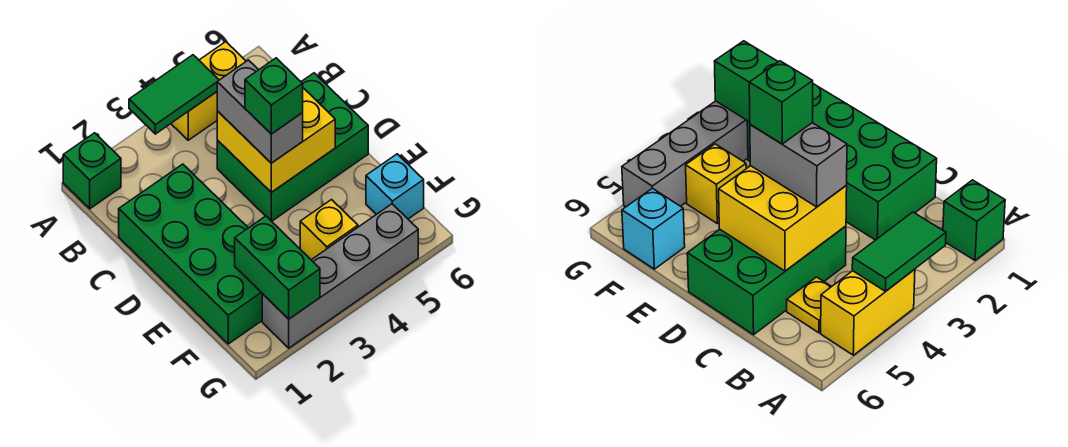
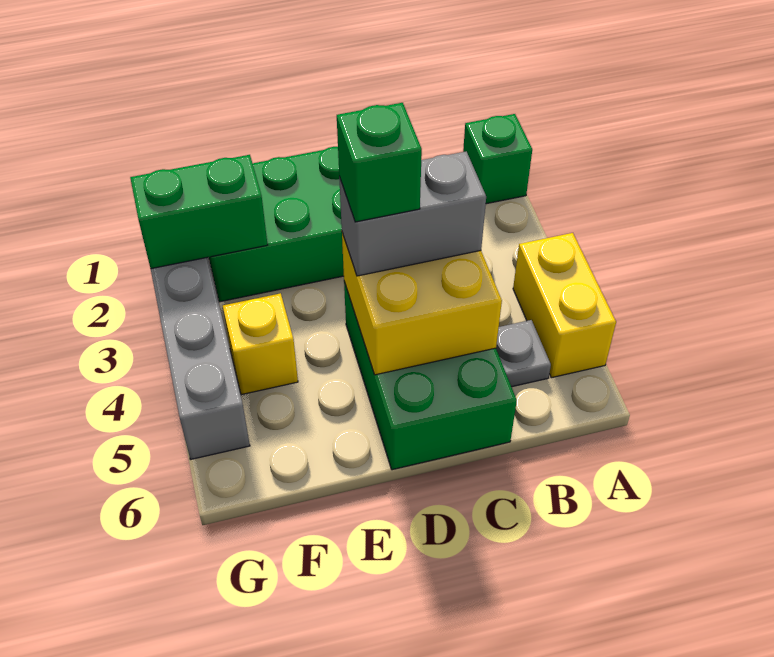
green tile A3:A4 level 2 -> none
yellow plate B5 level 1 -> grey plate B5 level 1
cyan brick F6 level 1 -> none

